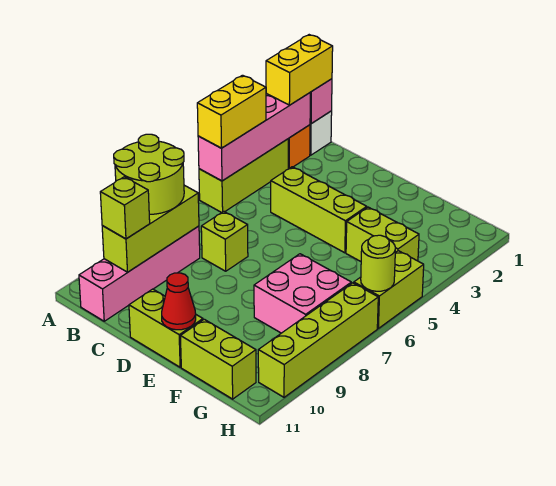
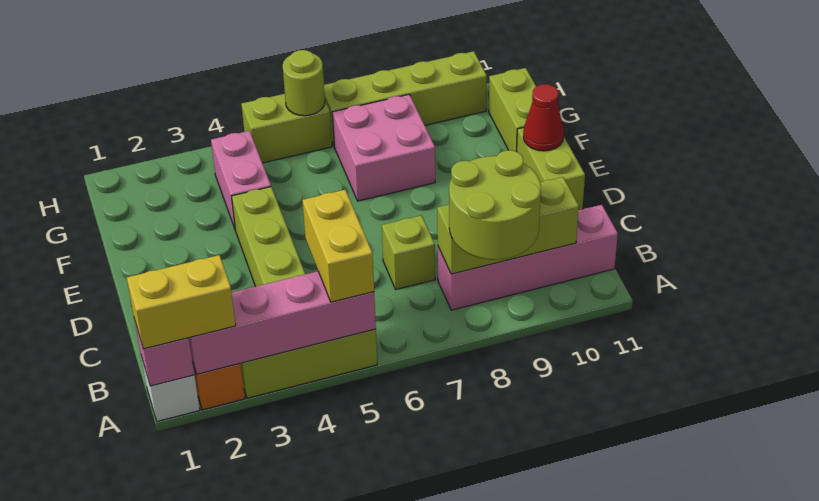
yellow brick A4:A5 level 3 -> yellow brick A5:B5 level 3
lime brick B10 level 3 -> none
lime brick F4:G4 level 1 -> pink brick F4:G4 level 1

